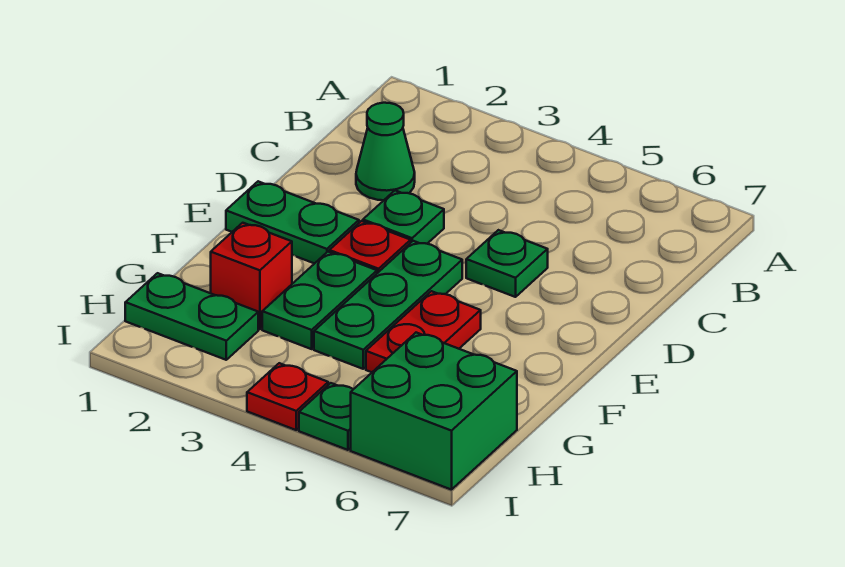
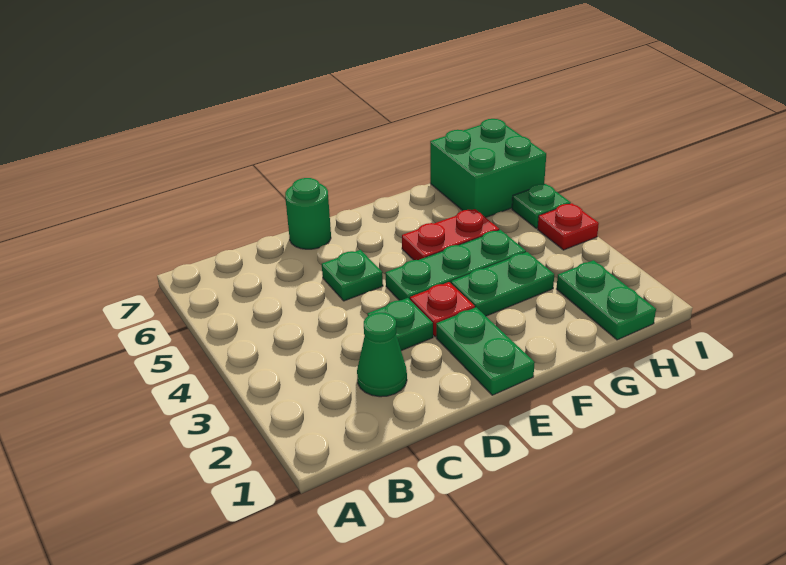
none -> green round brick D7 level 1
red brick G2 level 1 -> none

